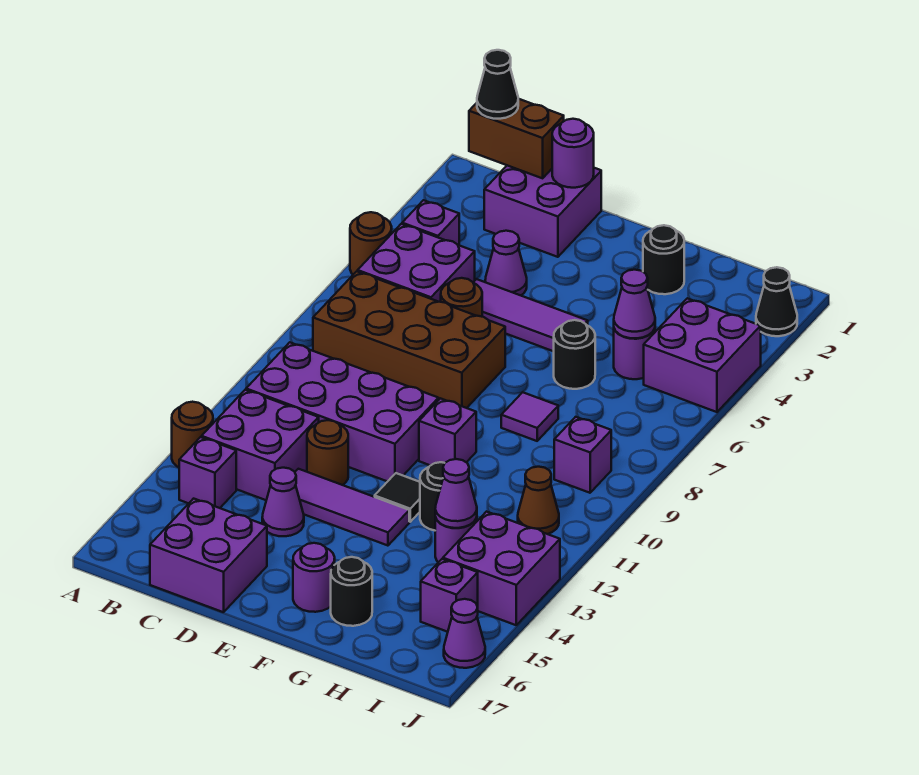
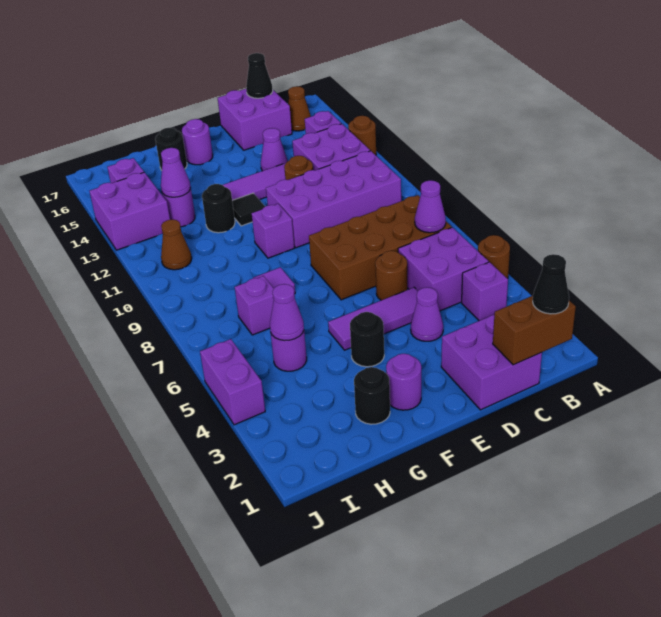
none -> brown cone B16 level 1
purple round brick D1 level 2 -> purple round brick F2 level 1
black round brick G6 level 1 -> black round brick F4 level 1
purple brick I4:J5 level 1 -> purple brick J4:J5 level 1
purple brick I9 level 1 -> purple brick H7 level 1
black cone J2 level 1 -> black cone C17 level 2
purple cone J16 level 1 -> purple cone B7 level 2

